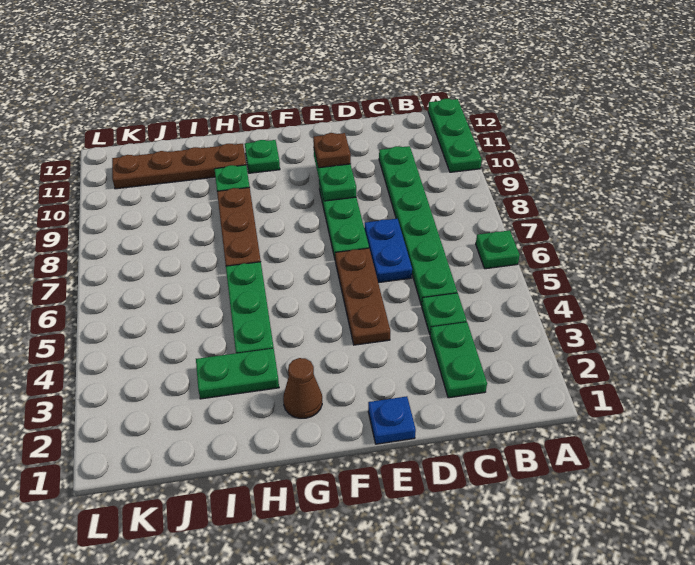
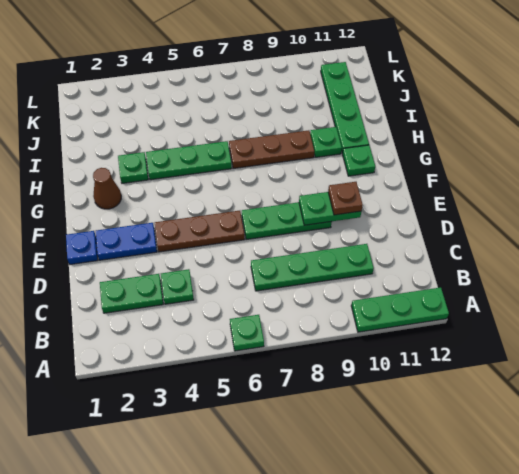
green plate C5:C10 level 1 -> green plate C7:C10 level 1
blue plate D6:D7 level 1 -> blue plate E2:E3 level 1
green plate H3:I3 level 1 -> green plate H3 level 1
brown plate H11:K11 level 1 -> green plate H11:K11 level 1

